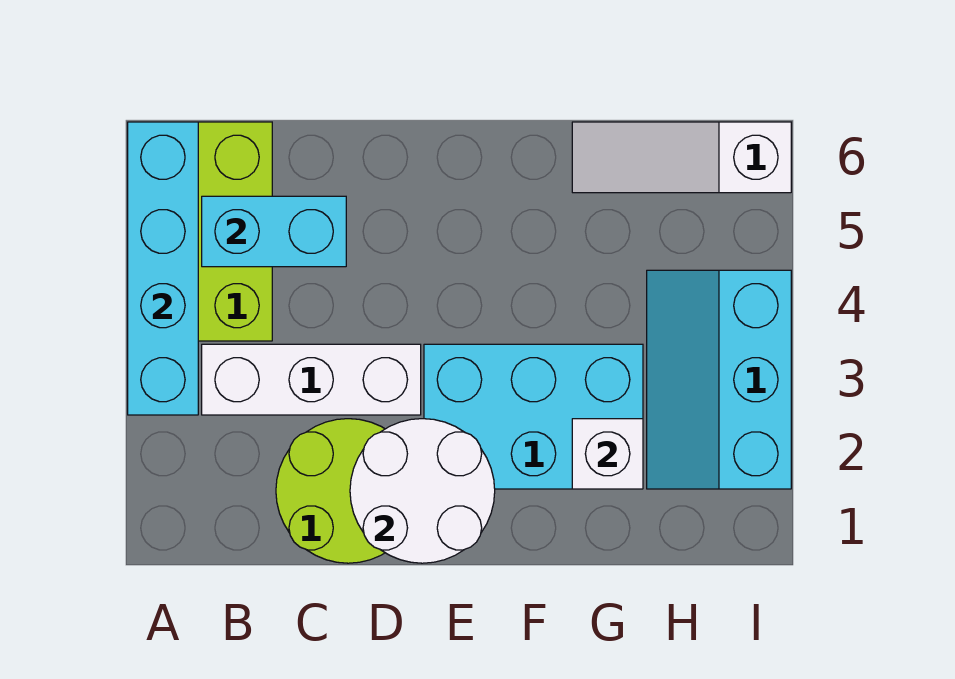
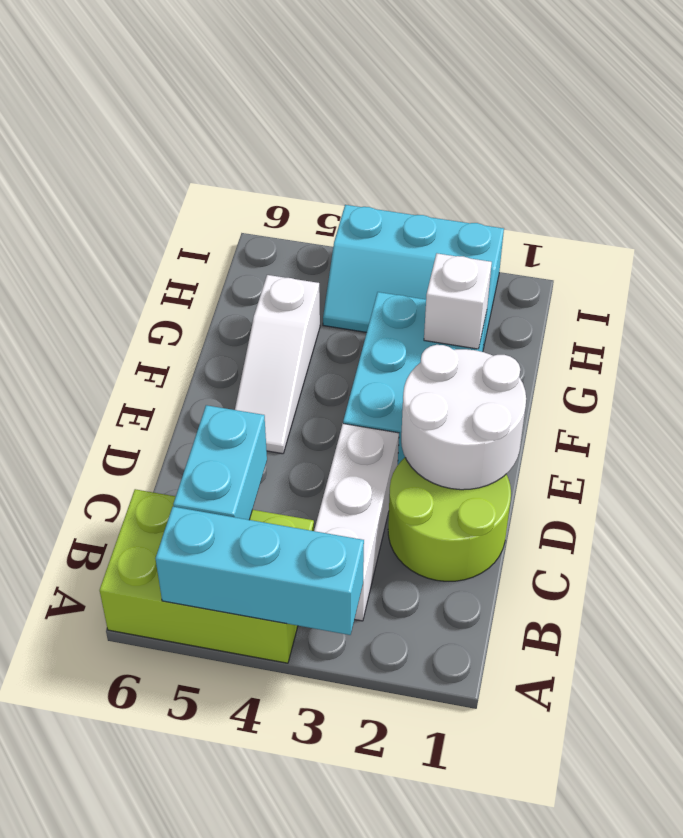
cyan brick A3:A6 level 2 -> cyan brick A3:A5 level 2
white slope G6:I6 level 1 top I -> white slope E5:G5 level 1 top G

